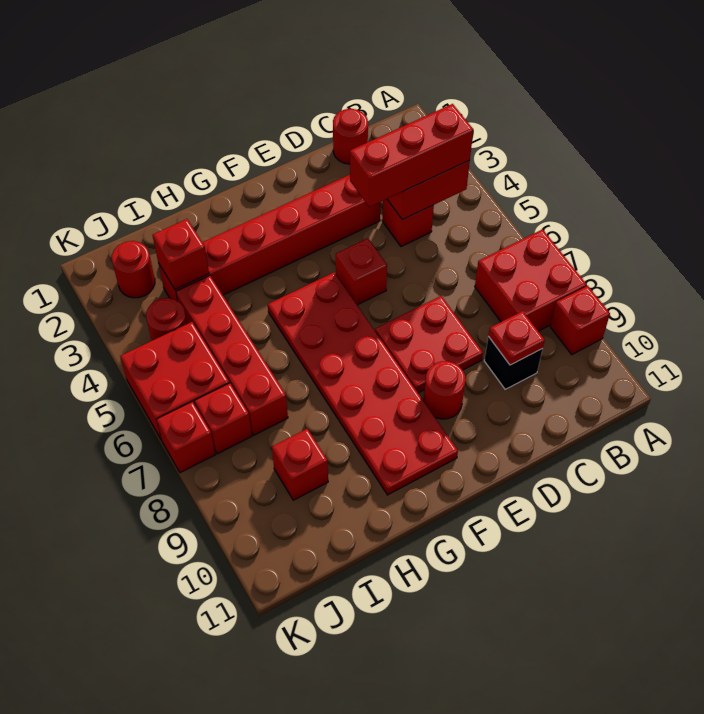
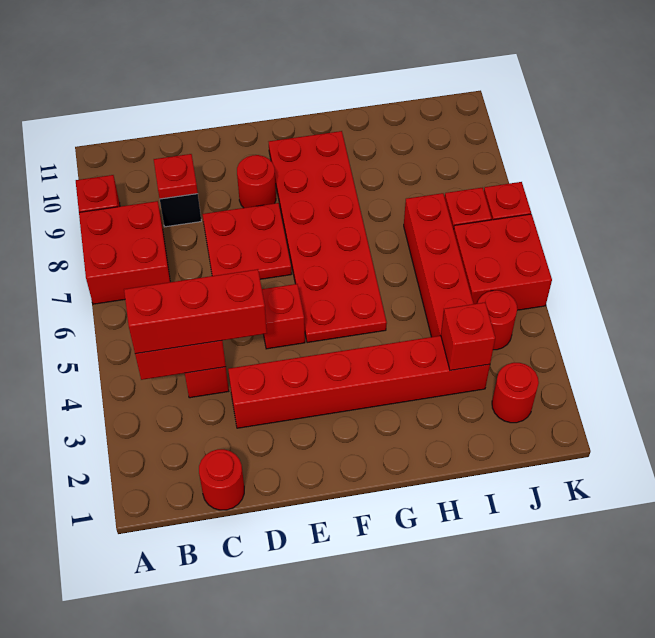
red brick I9 level 1 -> none

